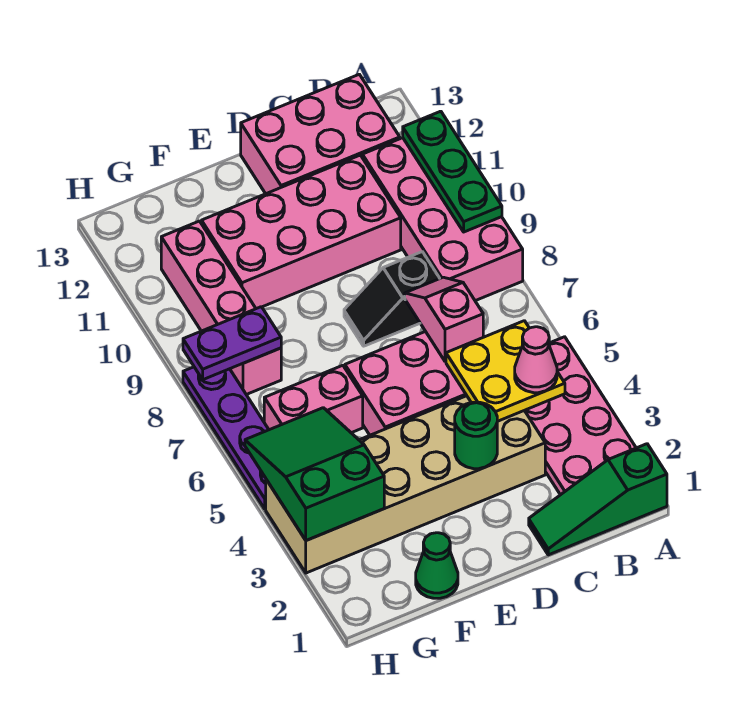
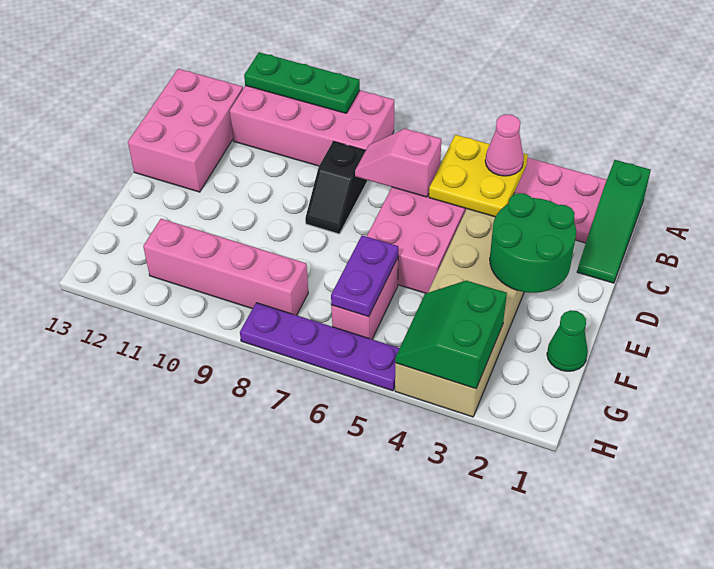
pink brick C10:F11 level 1 -> none
green round brick D3 level 2 -> green round brick D2:E3 level 2
green slope G3:H5 level 2 top 3 -> green slope G3:H4 level 2 top 3
purple plate G8:H8 level 2 -> purple plate F6:G6 level 2

